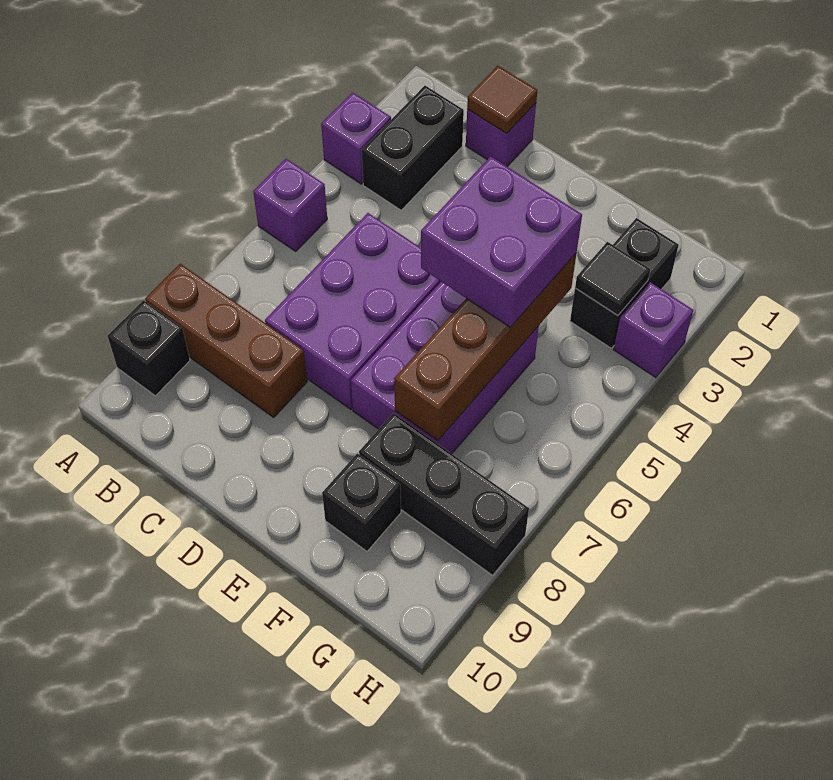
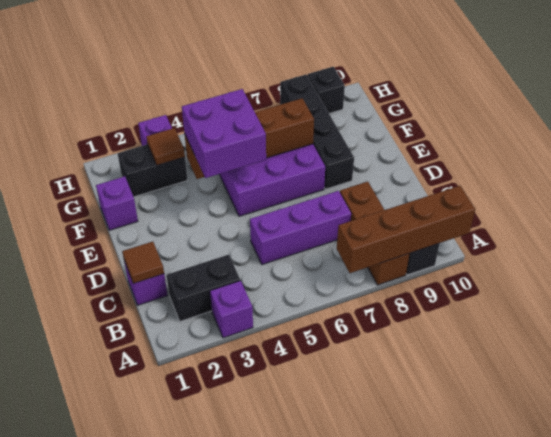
purple brick A5 level 1 -> purple brick F1 level 1
none -> brown brick A7:A10 level 2
purple brick C5:D7 level 1 -> purple brick C5:C7 level 1
black brick F8:H8 level 1 -> black brick E8:H8 level 1
black brick F9 level 1 -> black brick H9 level 1
black tile G3 level 2 -> brown tile G3 level 2

